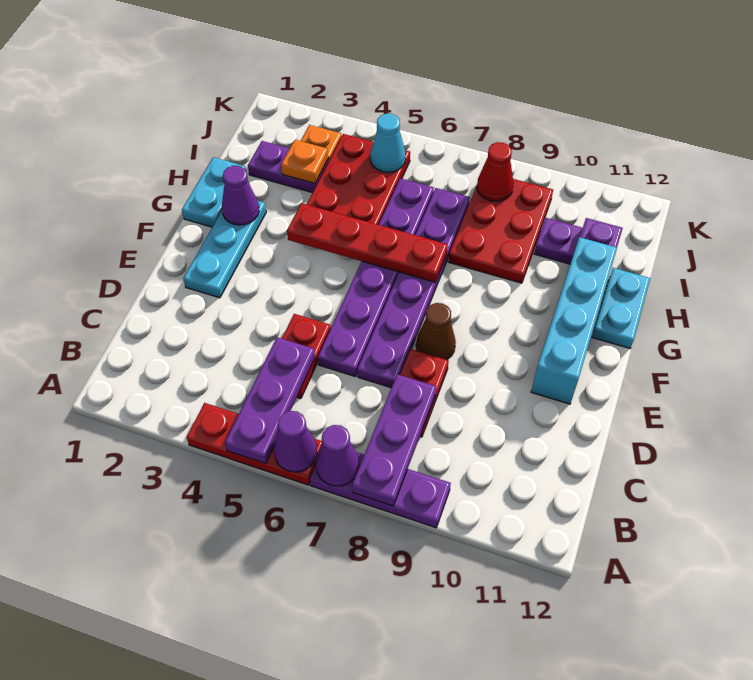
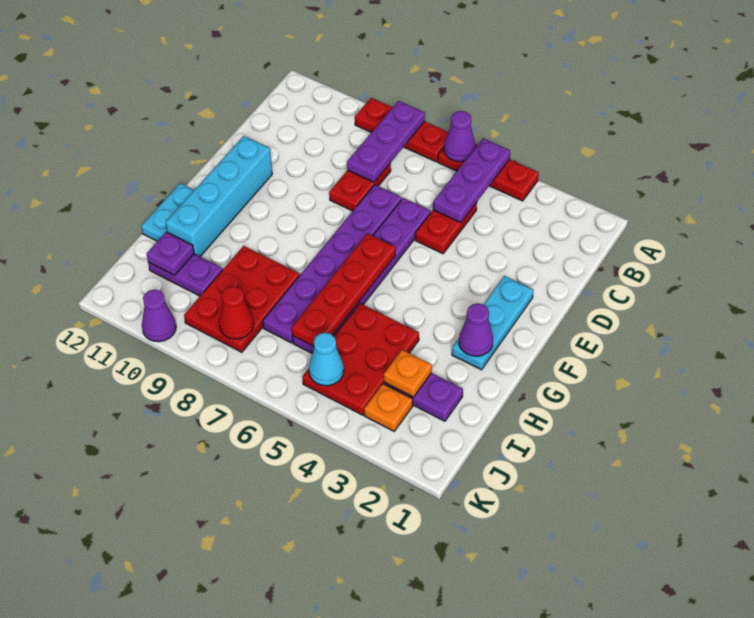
purple plate A7:A9 level 1 -> red plate A7:A9 level 1
purple cone A7 level 2 -> purple cone K10 level 1
brown cone E8 level 1 -> none
cyan plate G1:H1 level 1 -> none
red plate G4:G7 level 2 -> red plate F6:I6 level 2

